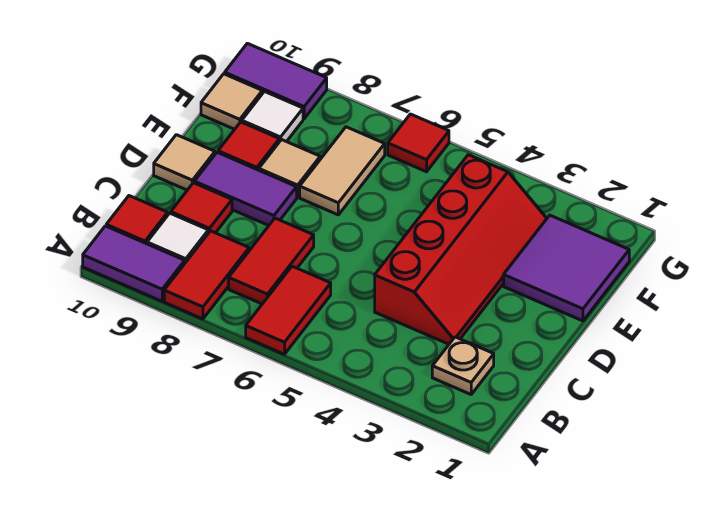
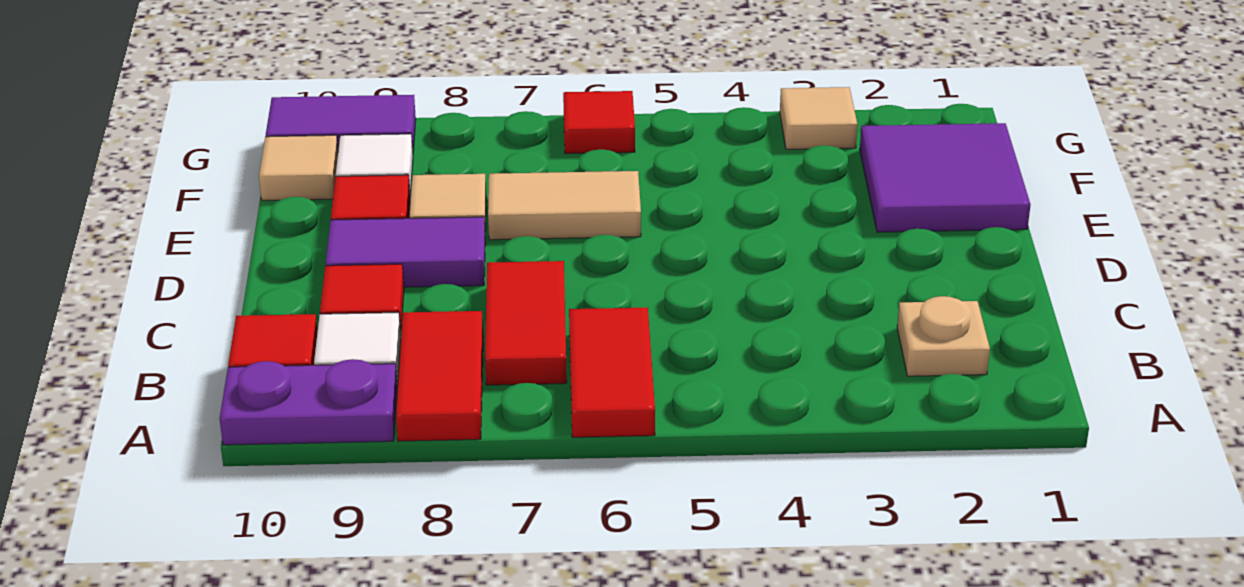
purple tile A9:A10 level 1 -> purple plate A9:A10 level 1
red slope C3:F4 level 1 top 4 -> none
tan tile D10 level 1 -> tan tile G3 level 1
tan tile E7:F7 level 1 -> tan tile E6:E7 level 1

